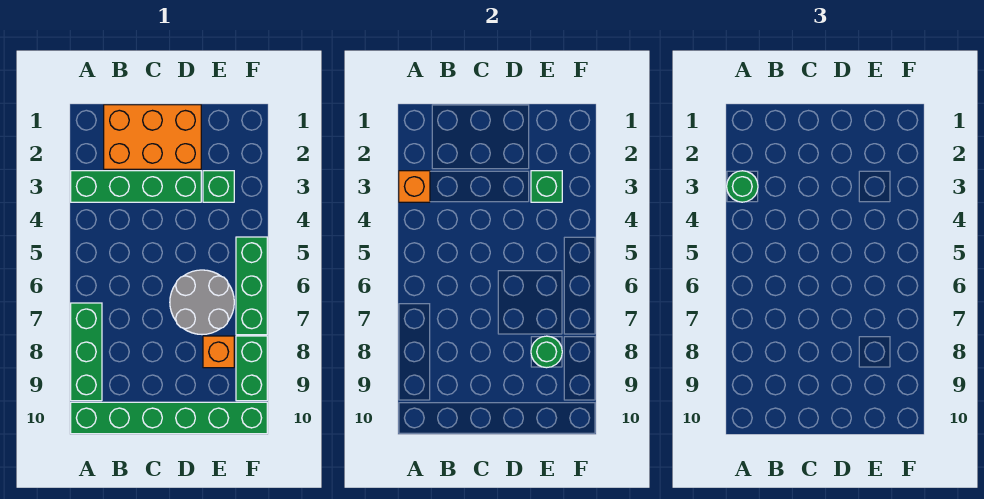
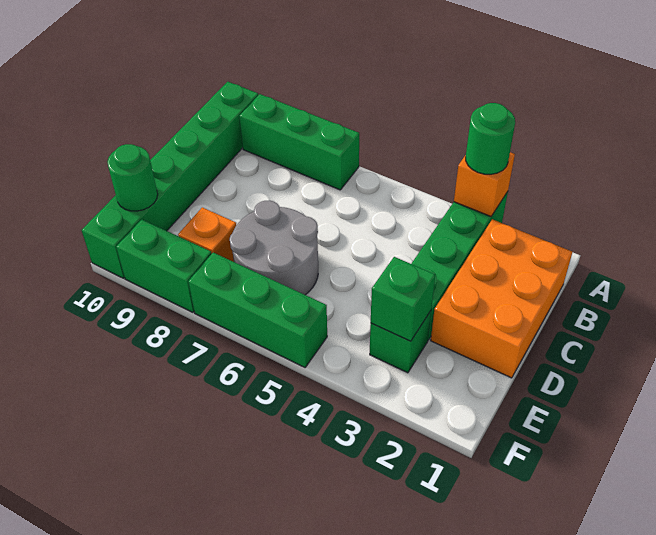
green round brick E8 level 2 -> green round brick E10 level 2

